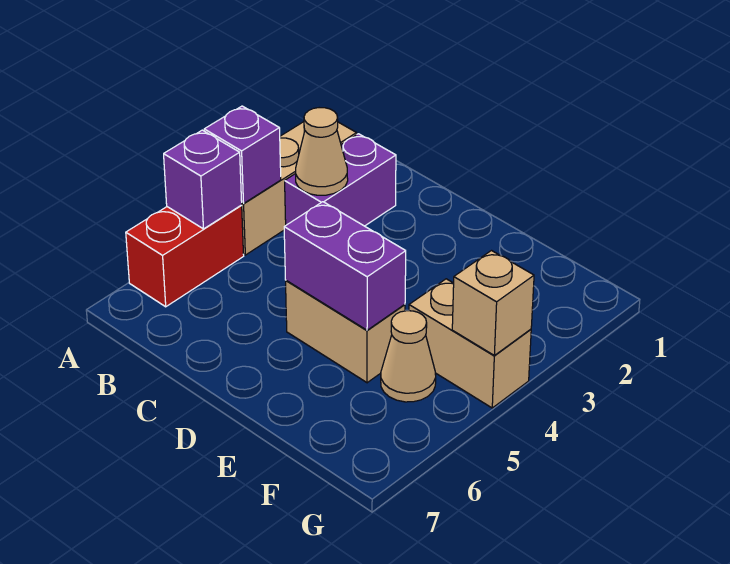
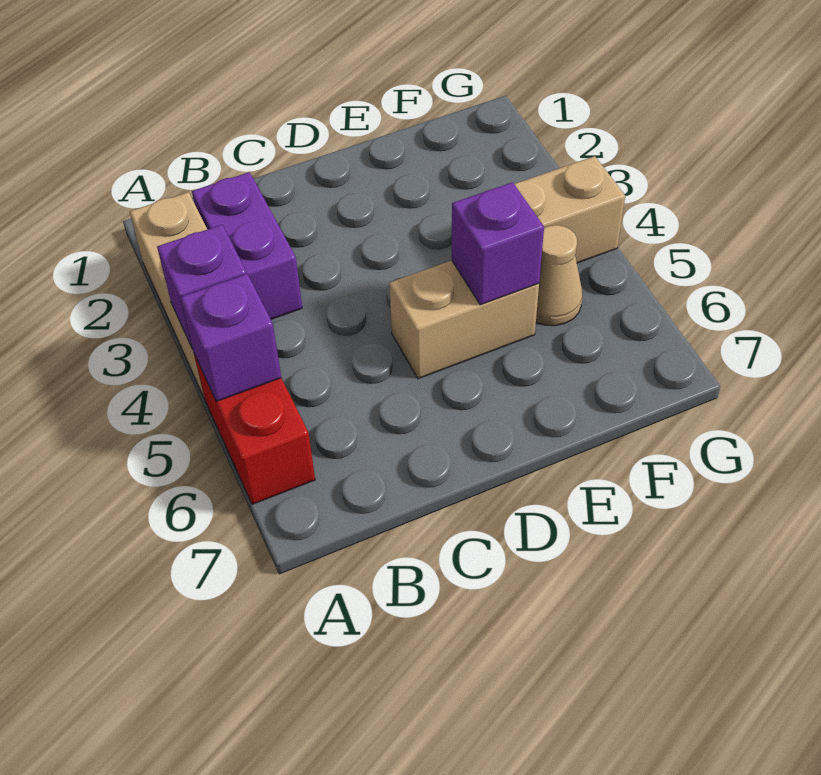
tan cone B3 level 2 -> none
purple brick D5:E5 level 2 -> purple brick E5 level 2
tan brick G4 level 2 -> none

